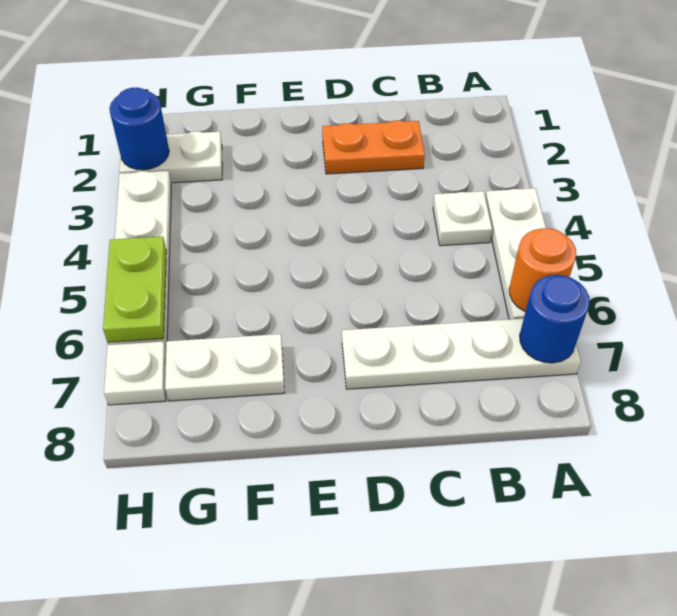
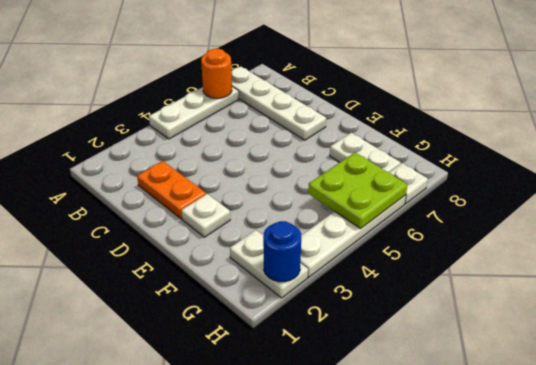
blue round brick A7 level 2 -> none
white plate B4 level 1 -> white plate E2 level 1
lime plate H5:H6 level 2 -> lime plate G5:H6 level 2

